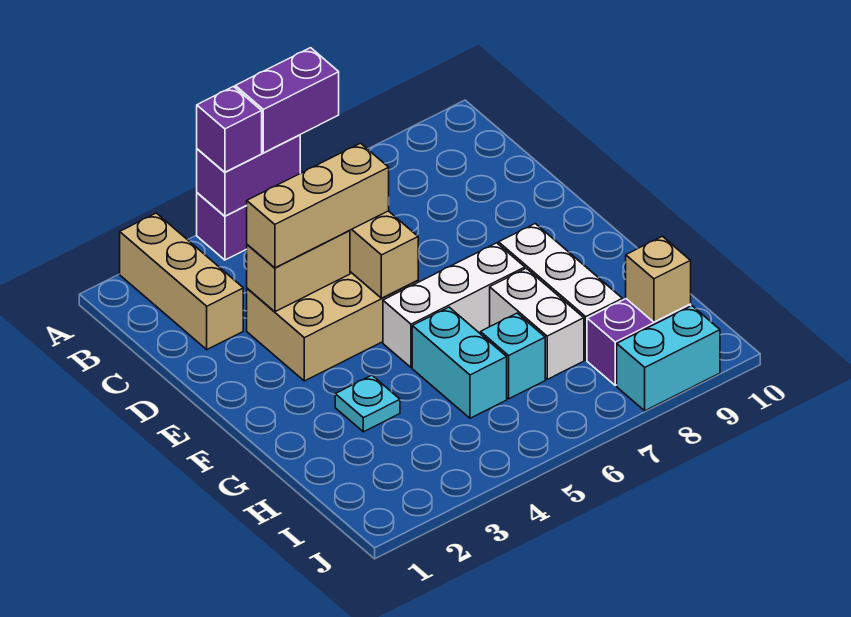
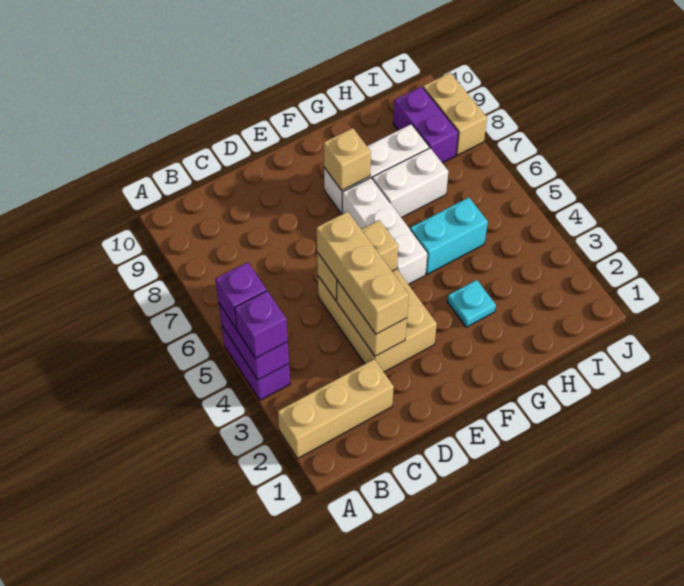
purple brick A5:A6 level 3 -> purple brick A5 level 3
cyan brick H6 level 1 -> none
tan brick I9 level 2 -> tan brick F8 level 2
cyan brick J8:J9 level 1 -> tan brick J8:J9 level 1

